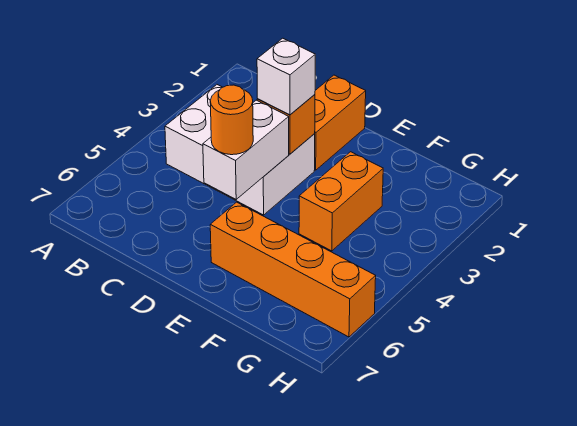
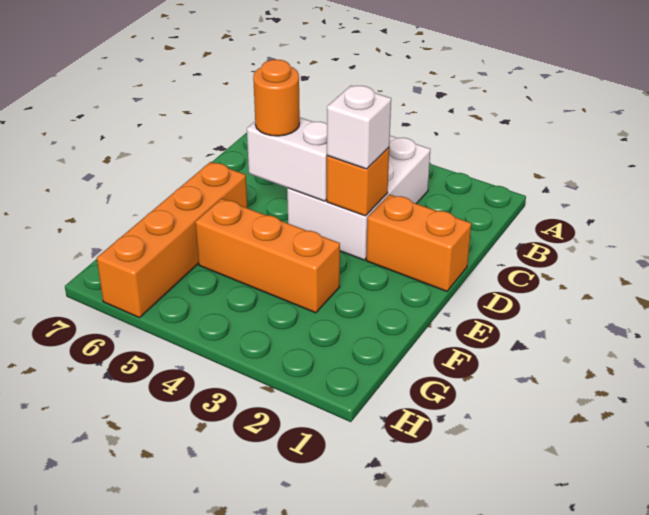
orange brick F3:F4 level 1 -> orange brick F3:F5 level 1

